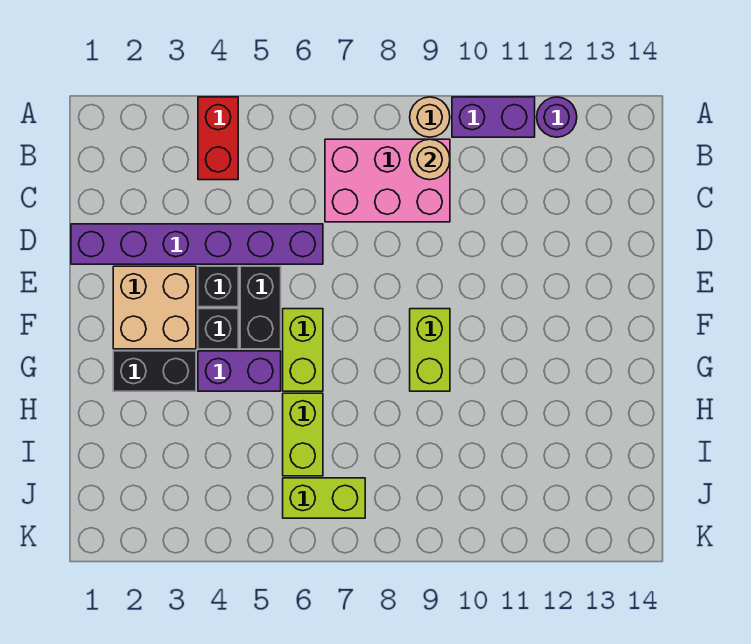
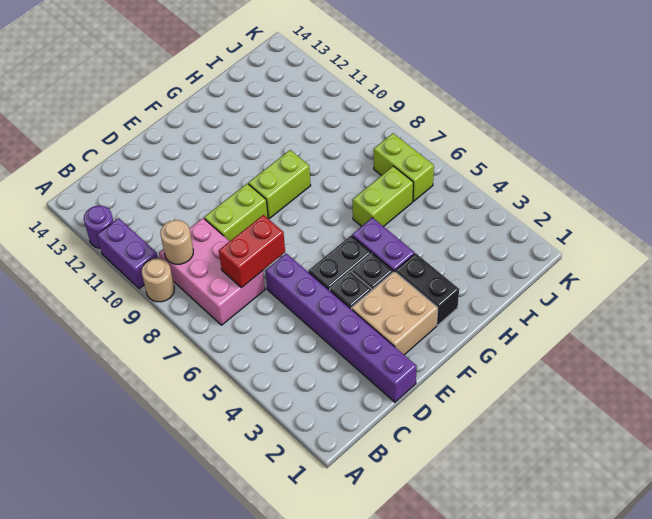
red brick A4:B4 level 1 -> red brick C7:D7 level 2
lime brick F6:G6 level 1 -> lime brick D9:E9 level 1

